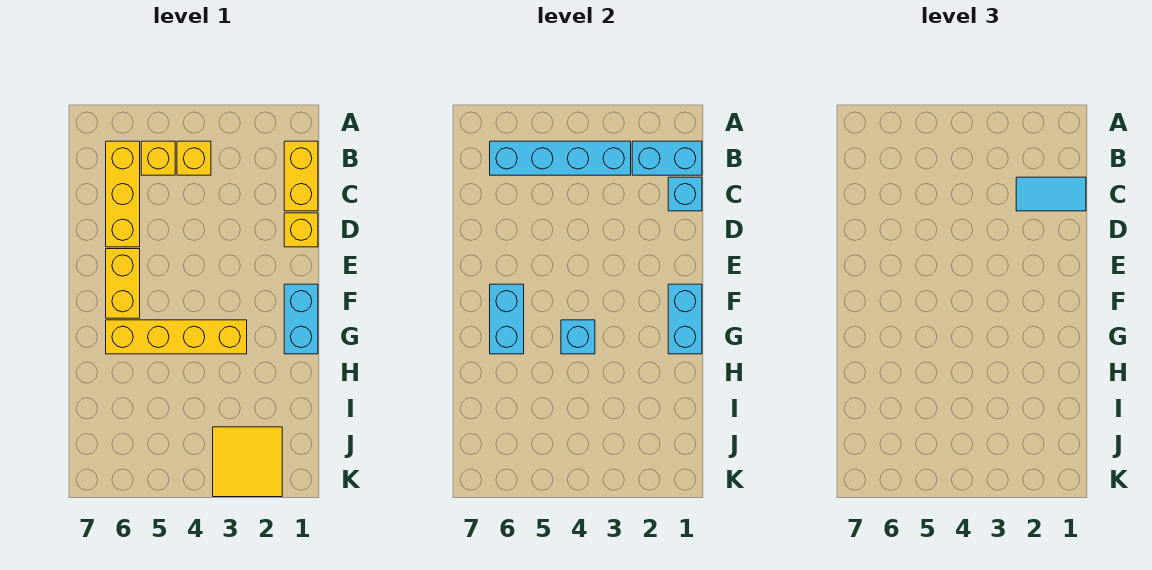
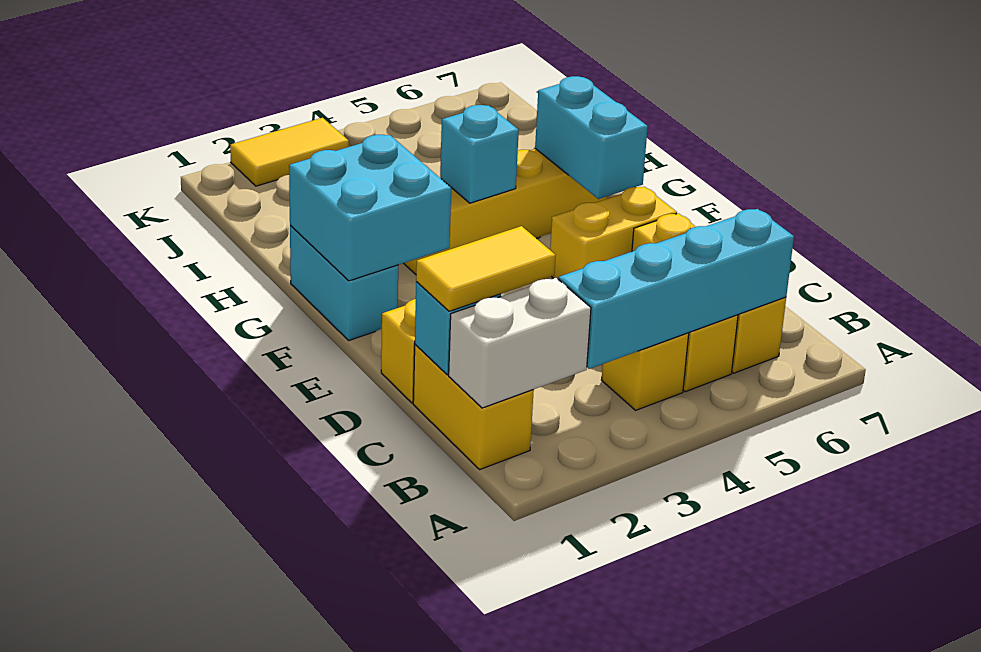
cyan brick B1:B2 level 2 -> white brick B1:B2 level 2
cyan tile C1:C2 level 3 -> yellow tile C1:C2 level 3
yellow brick E6:F6 level 1 -> yellow brick E5:E6 level 1
cyan brick F1:G1 level 2 -> cyan brick F1:G2 level 2
yellow tile J2:K3 level 1 -> yellow tile K2:K3 level 1

